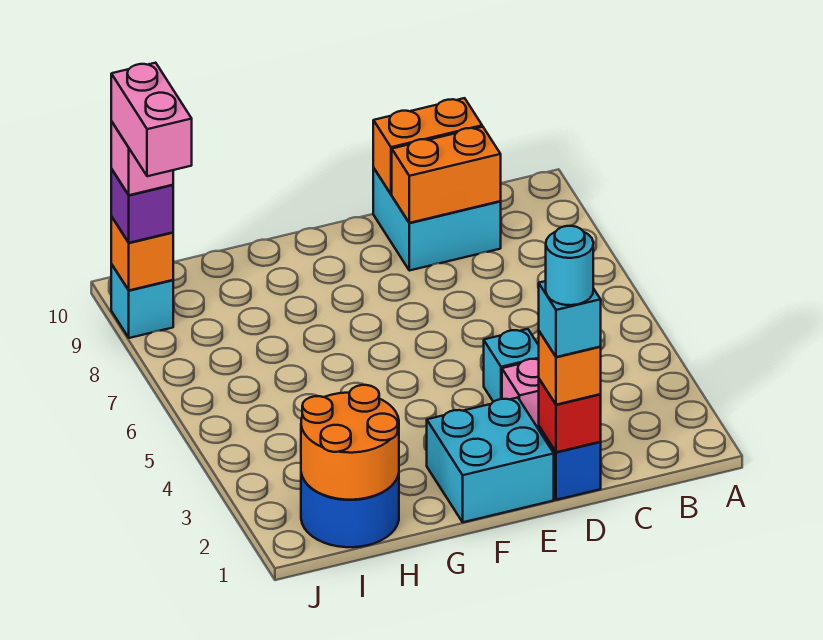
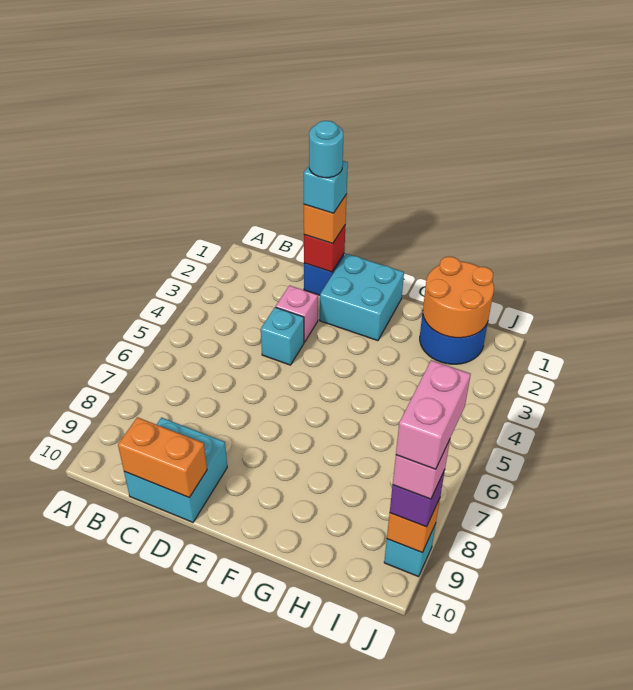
orange brick C9:D9 level 2 -> none

